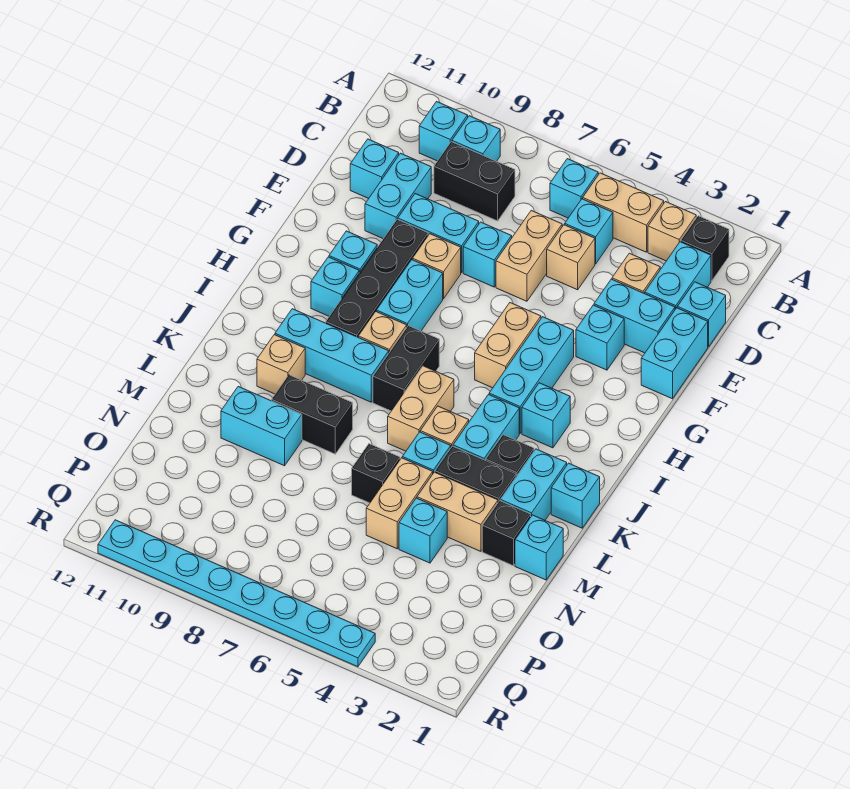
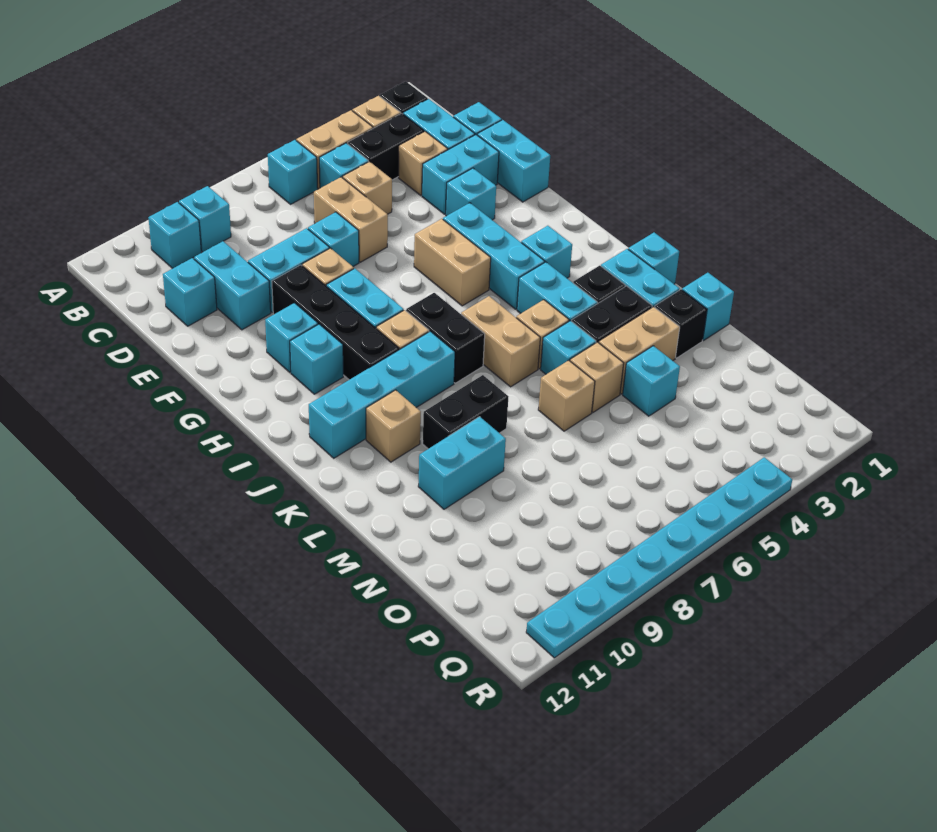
black brick C8:C9 level 1 -> black brick C3:C4 level 1
cyan brick J8:J10 level 1 -> cyan brick J8:J11 level 1
tan brick M5:N5 level 1 -> tan brick M5 level 1
black brick M6 level 1 -> tan brick M6 level 1

